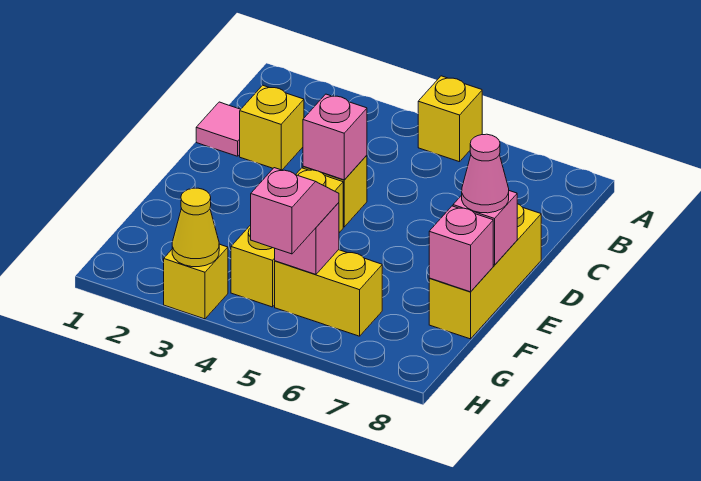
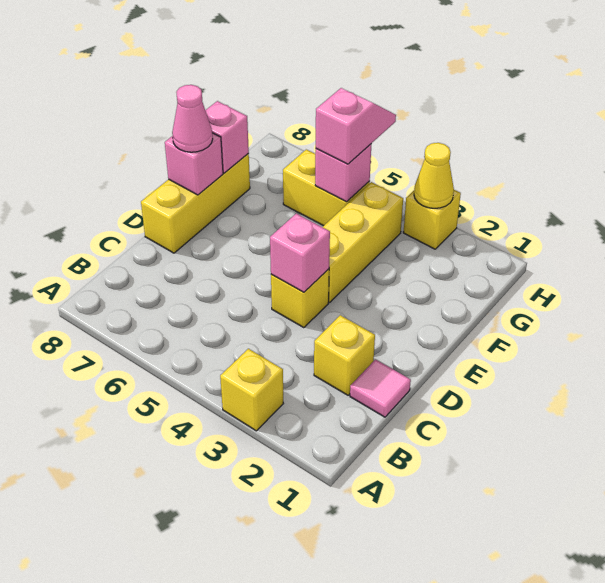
yellow brick A5 level 1 -> yellow brick A3 level 1
pink slope G5:H5 level 3 top H -> pink slope G5:H5 level 3 top G

